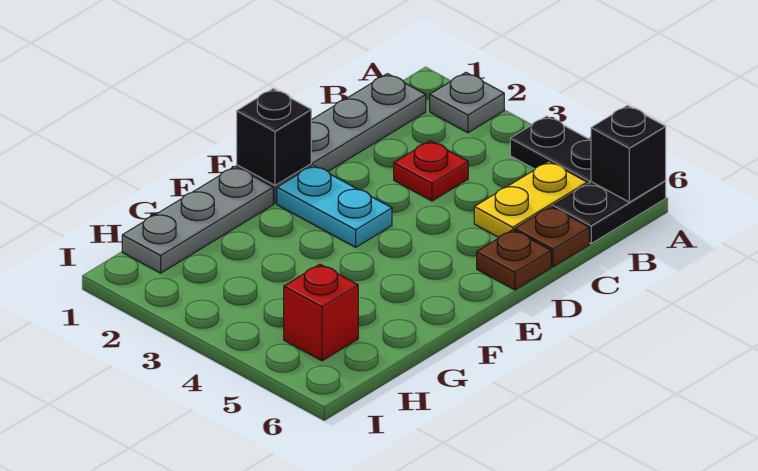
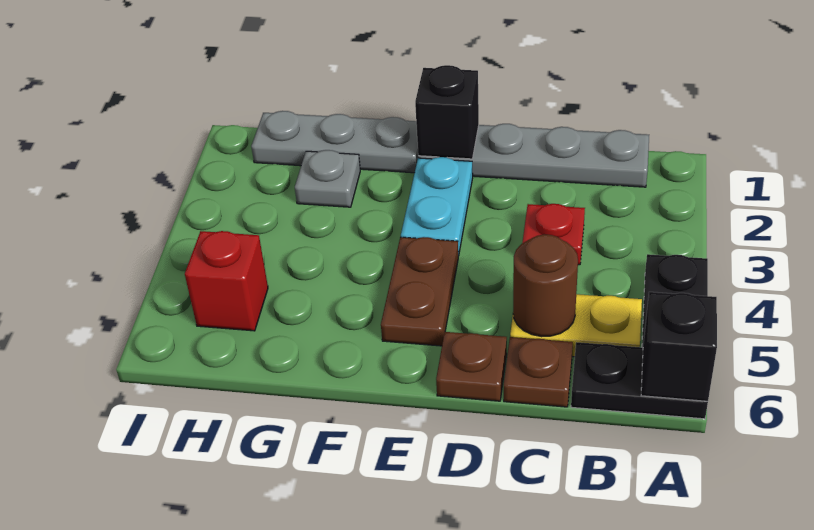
grey plate A2 level 1 -> grey plate G2 level 1
none -> brown round brick C5 level 2
none -> brown plate E4:E5 level 1

